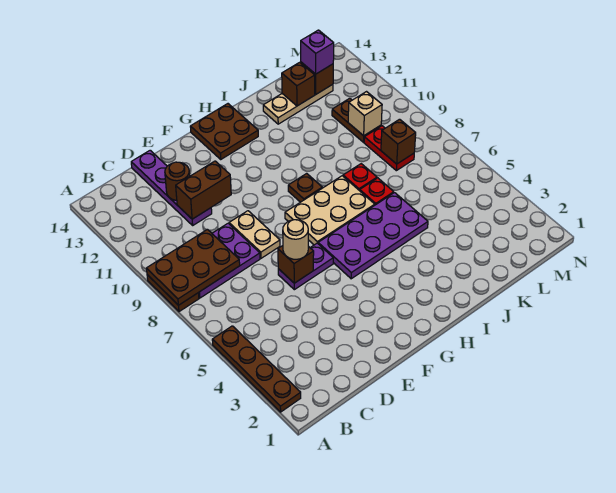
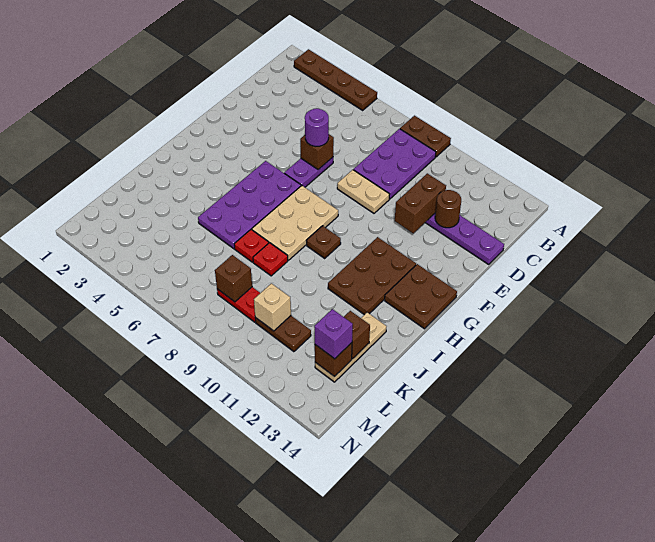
brown plate A8:C9 level 2 -> brown plate G11:I12 level 1
tan round brick E6 level 3 -> purple round brick E6 level 3

